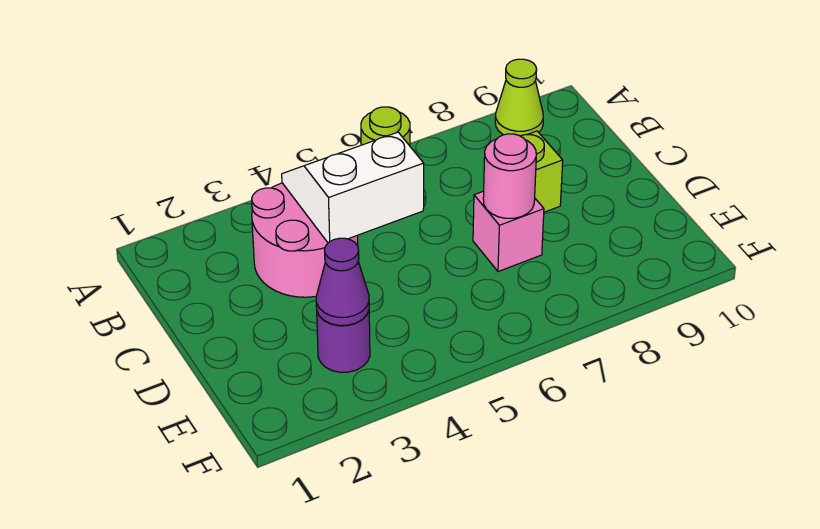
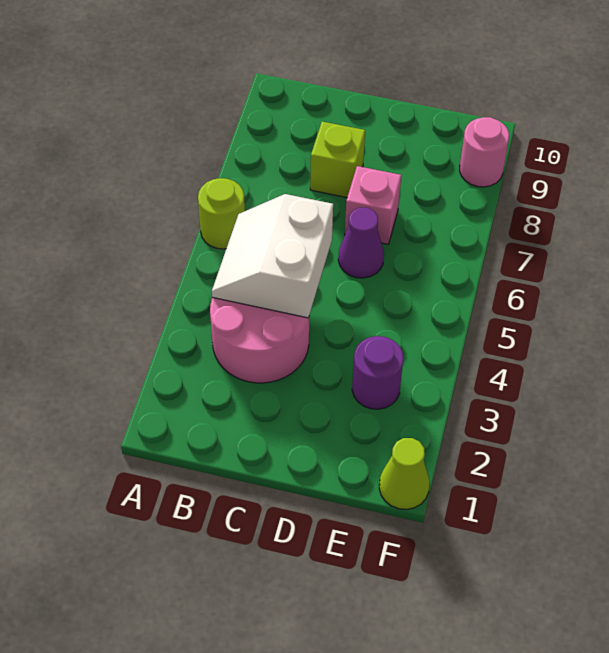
lime cone A9 level 1 -> lime cone F1 level 1
pink round brick D7 level 2 -> pink round brick F9 level 1
purple cone E3 level 2 -> purple cone D6 level 1

